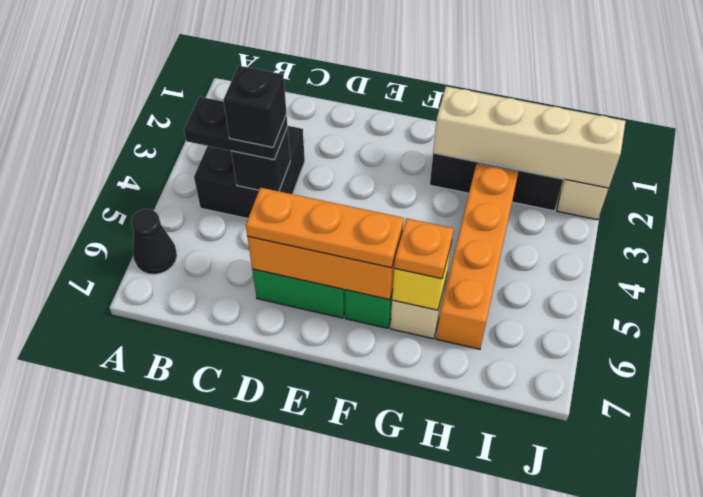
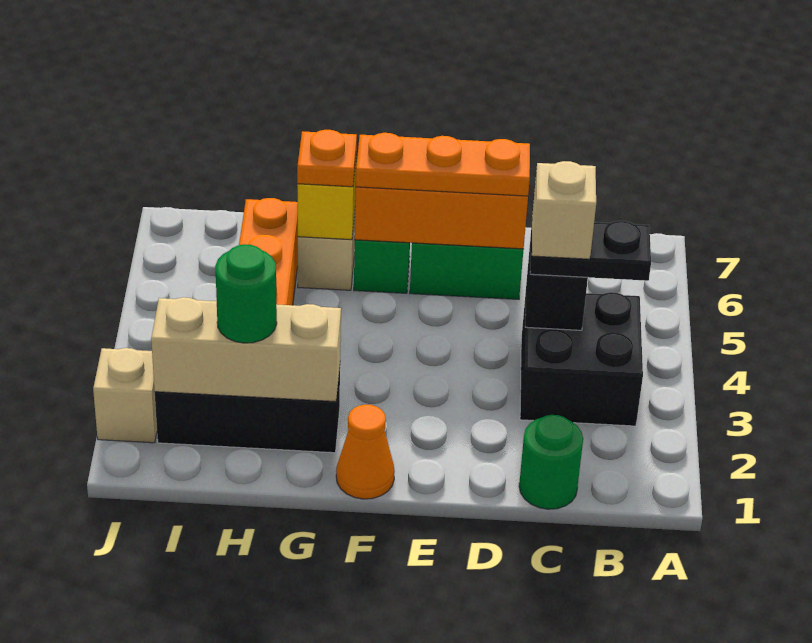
black cone A6 level 1 -> none
none -> green round brick C1 level 1
black brick C4 level 4 -> tan brick C4 level 4
none -> orange cone F1 level 1
tan brick G2:J2 level 2 -> tan brick G2:I2 level 2
none -> green round brick H2 level 3

